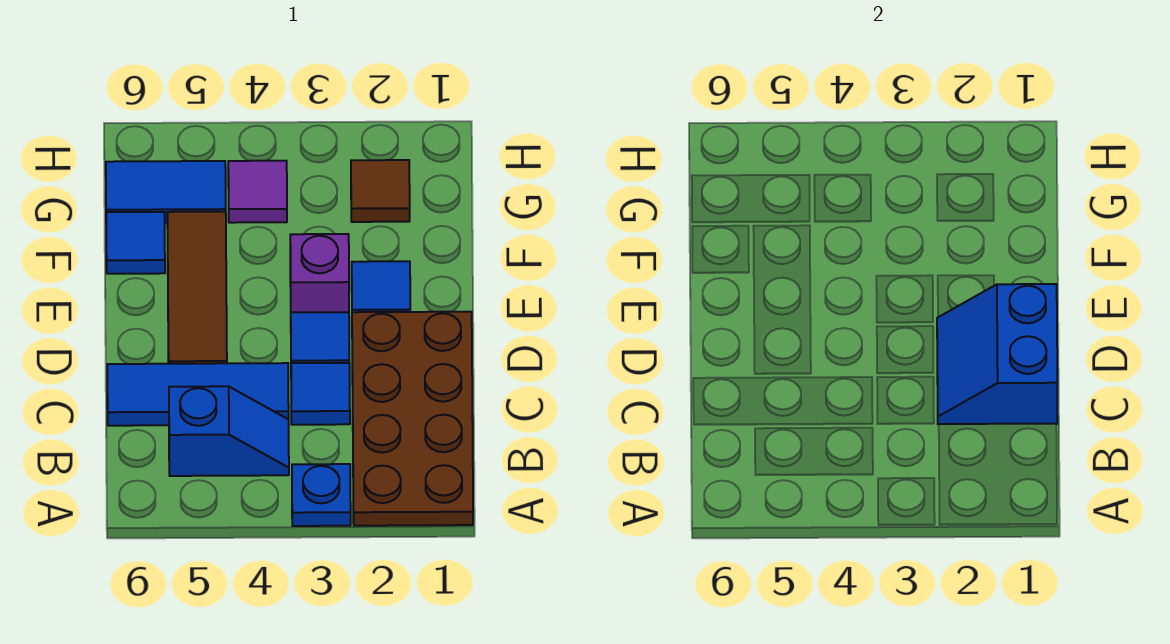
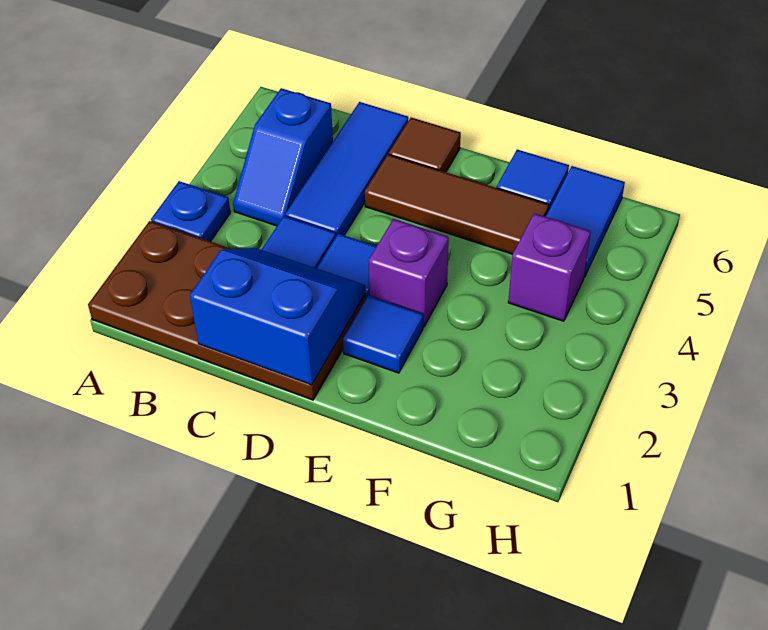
brown tile G2 level 1 -> brown tile D6 level 1
purple tile G4 level 1 -> purple brick G4 level 1

